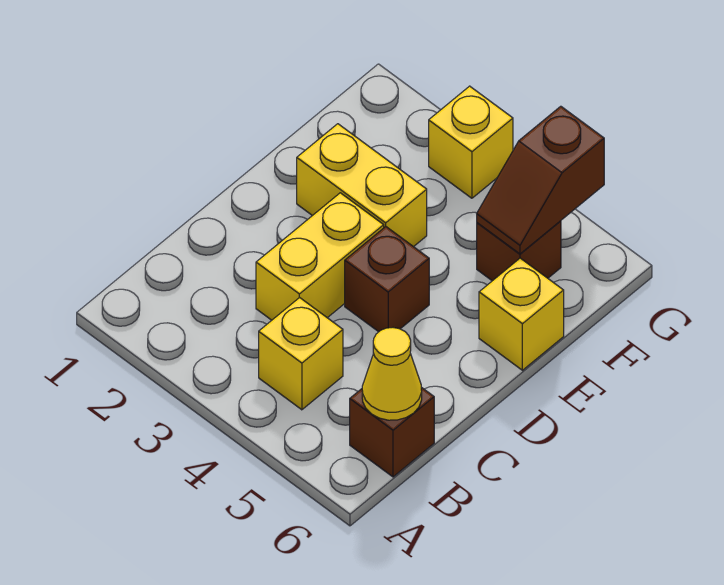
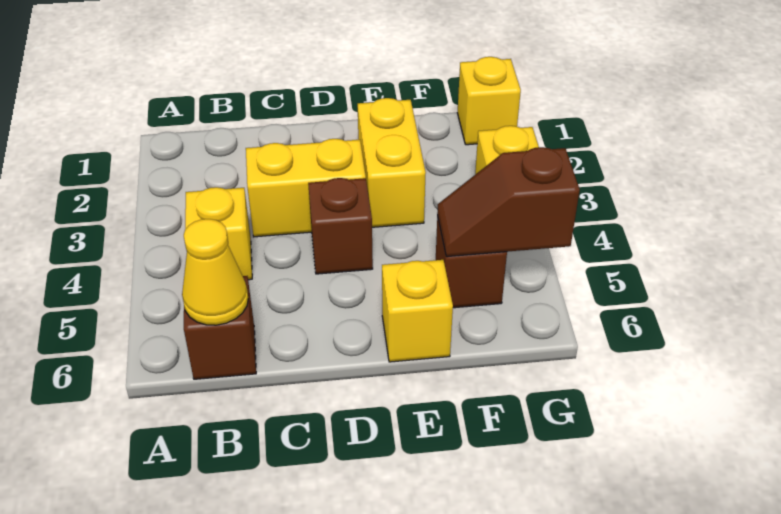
none -> yellow brick G1 level 1

